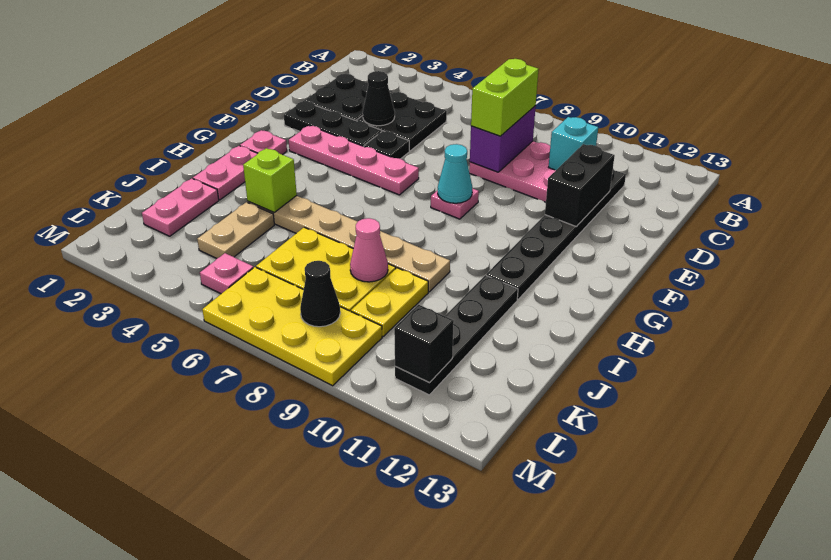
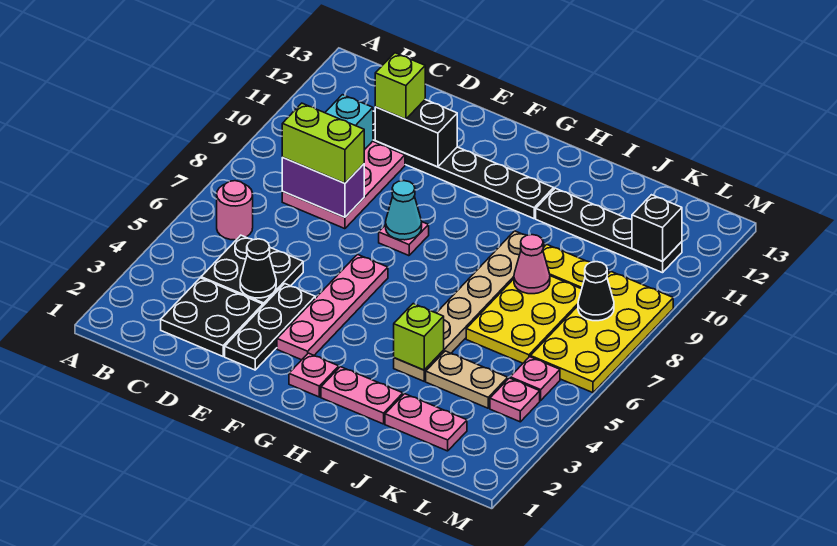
none -> pink round brick B6 level 1
none -> lime brick D11 level 3
black plate E5 level 1 -> none
none -> pink plate L4 level 1

